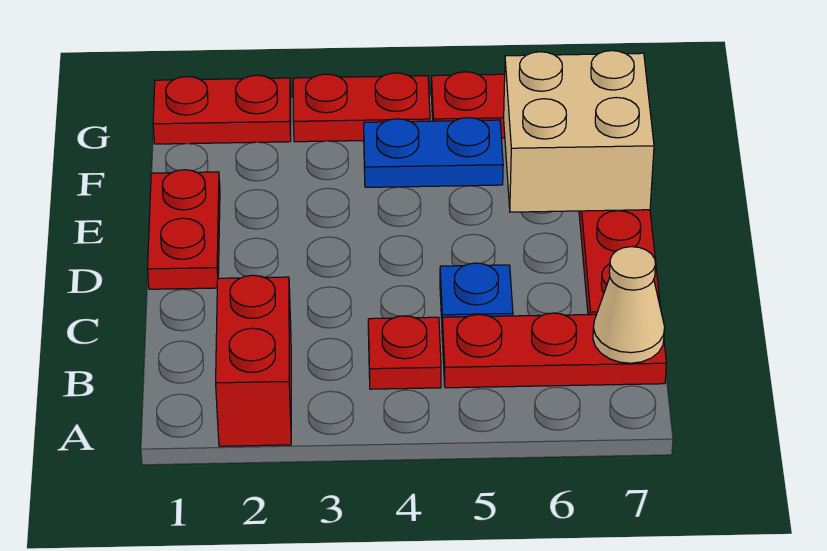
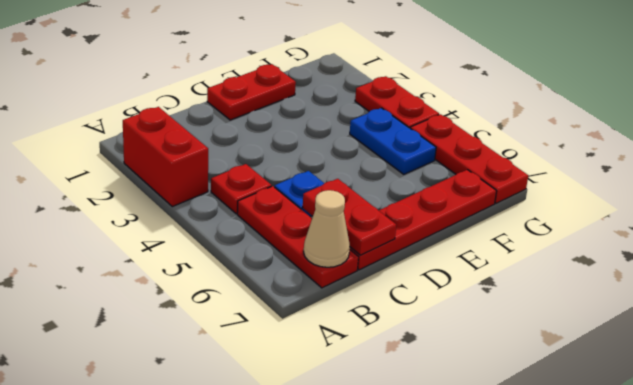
red brick A2:B2 level 1 -> red brick A2:A3 level 1
tan brick E6:F7 level 2 -> none
red plate G1:G2 level 1 -> red plate C6:C7 level 2

